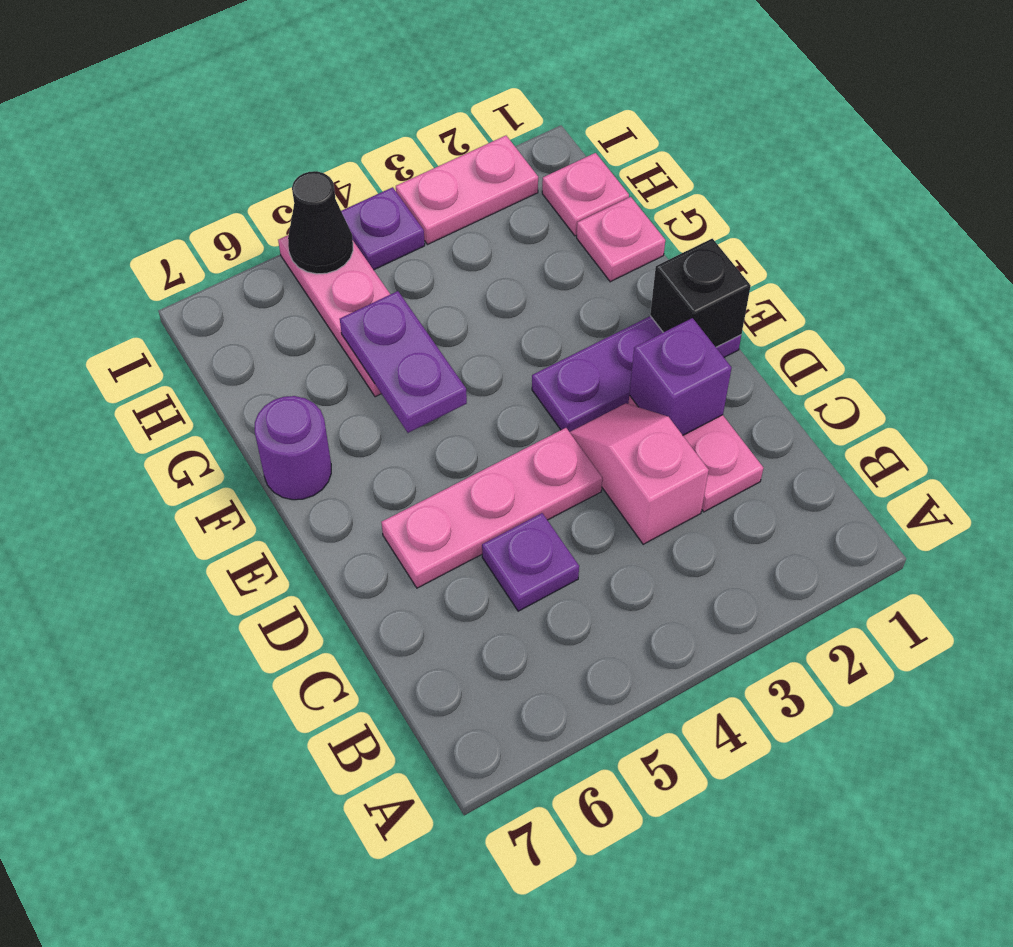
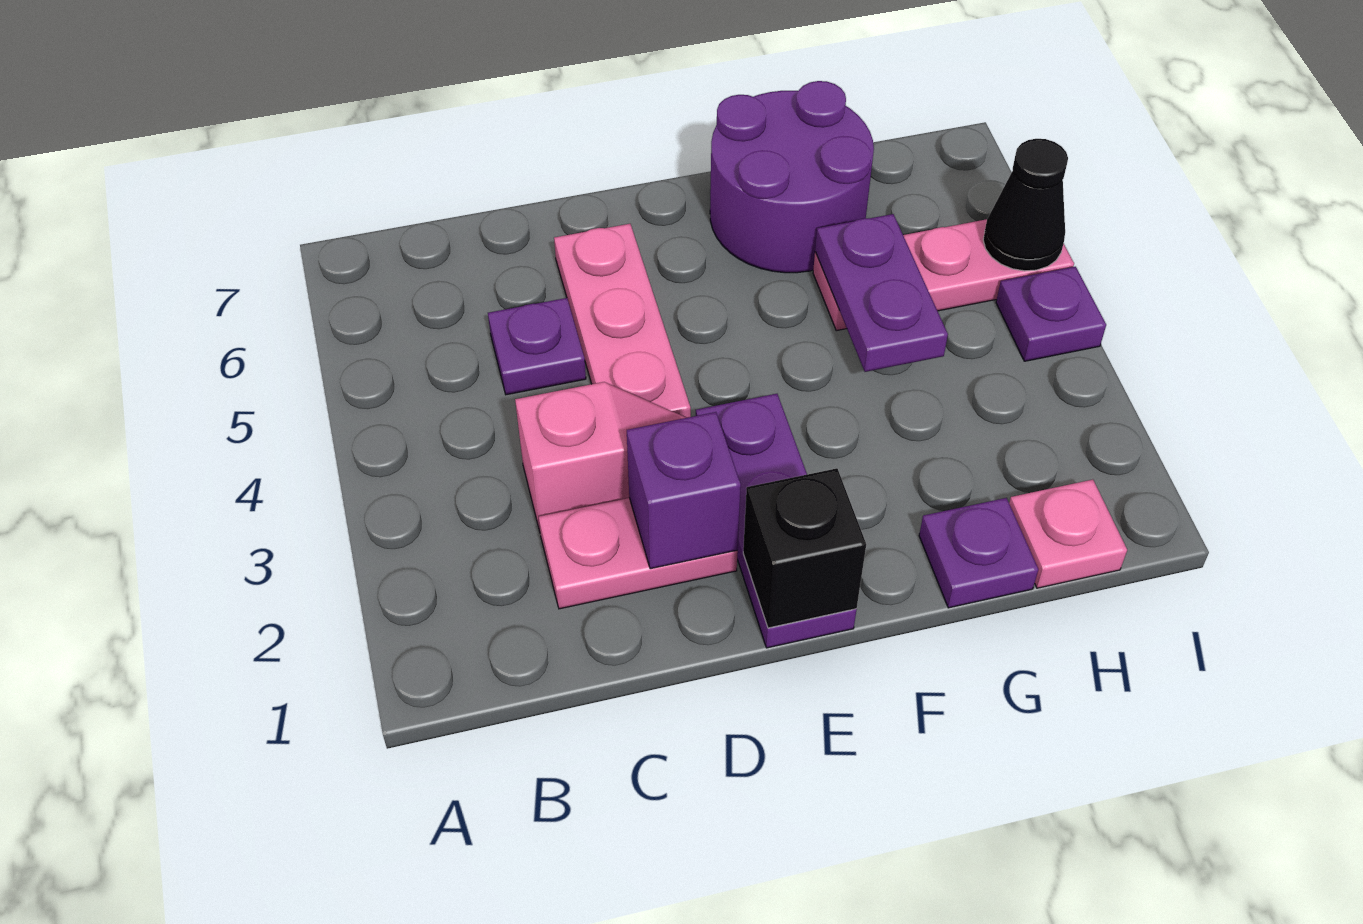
purple plate F5:G5 level 2 -> purple plate G4:G5 level 2
purple round brick F7 level 1 -> purple round brick F6:G7 level 1
pink plate G1 level 1 -> purple plate G1 level 1
pink plate I2:I3 level 1 -> none

